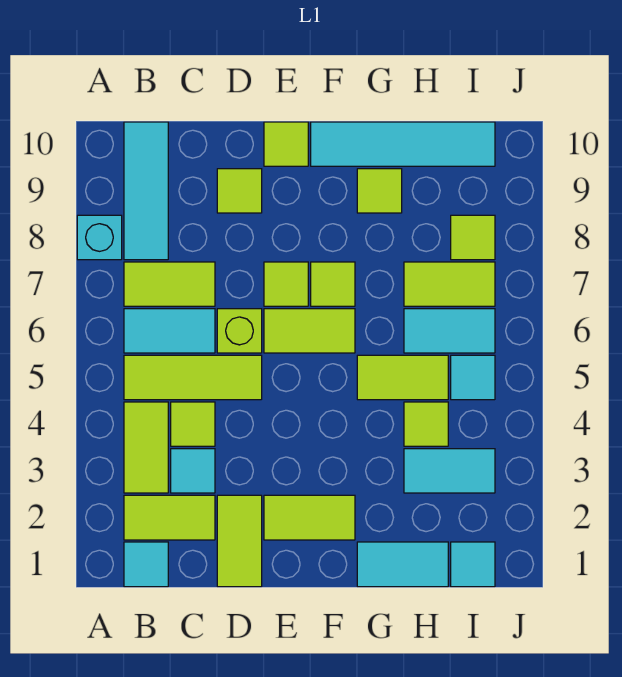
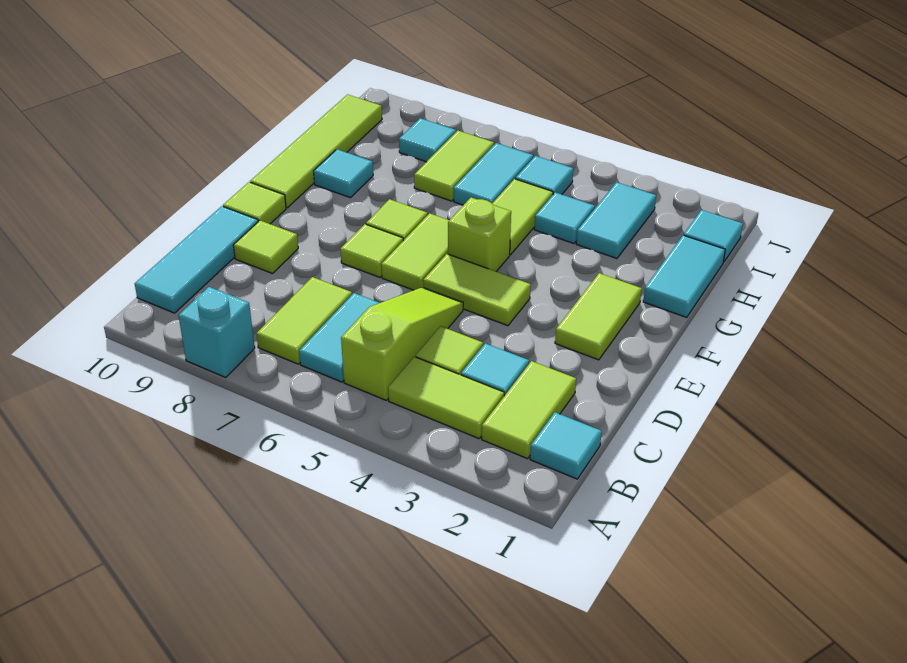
lime tile B5:D5 level 1 -> lime slope B5:D5 level 1 top B
cyan tile B8:B10 level 1 -> cyan tile B10:D10 level 1
lime tile D1:D2 level 1 -> lime tile E4:E5 level 1
lime brick D6 level 1 -> lime brick F5 level 1
cyan tile F10:I10 level 1 -> lime tile F10:I10 level 1
lime tile G9 level 1 -> cyan tile G9 level 1
lime tile H4 level 1 -> cyan tile H4 level 1
lime tile I8 level 1 -> cyan tile I8 level 1

